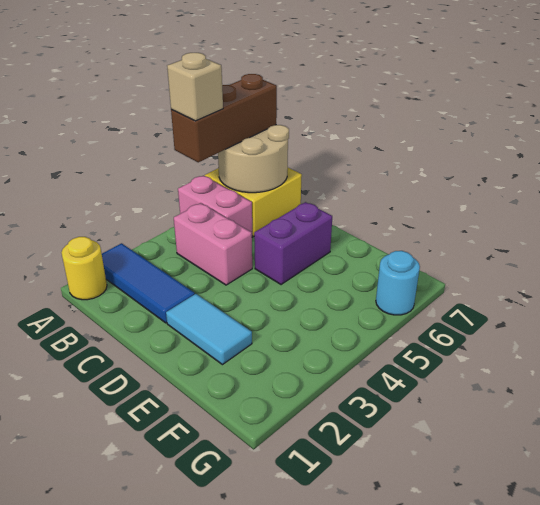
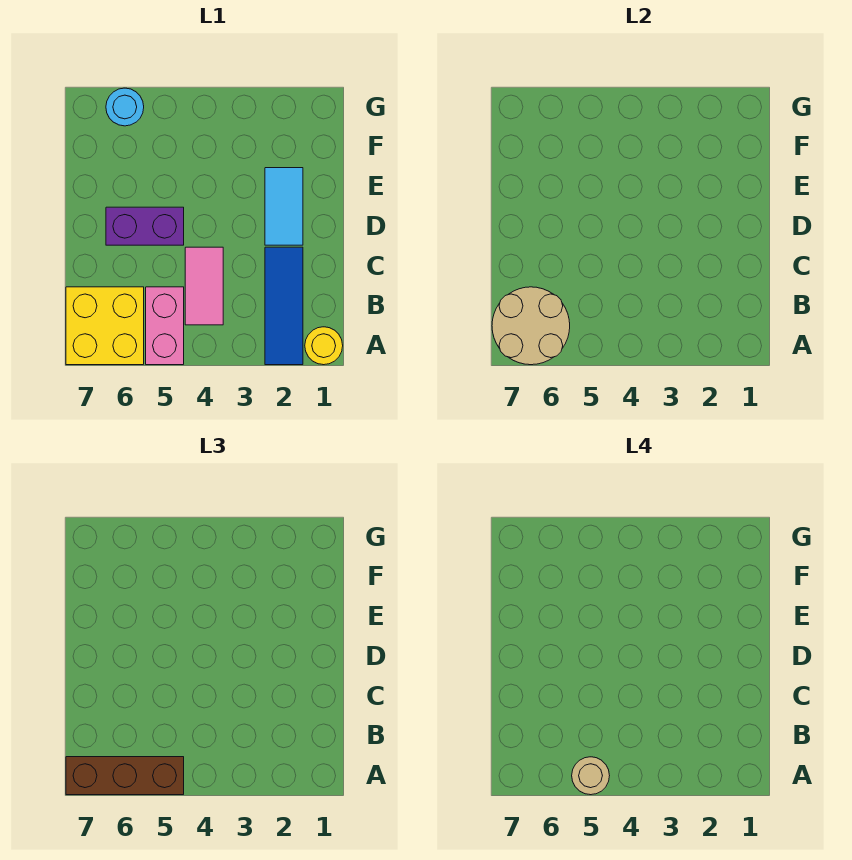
tan brick A5 level 4 -> tan round brick A5 level 4
pink brick B4:C4 level 1 -> pink tile B4:C4 level 1

